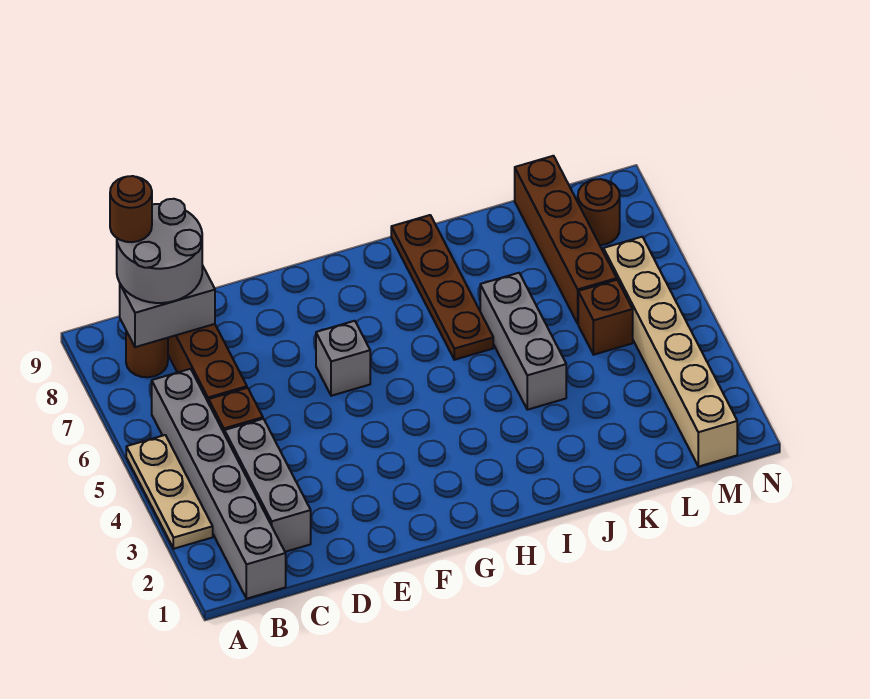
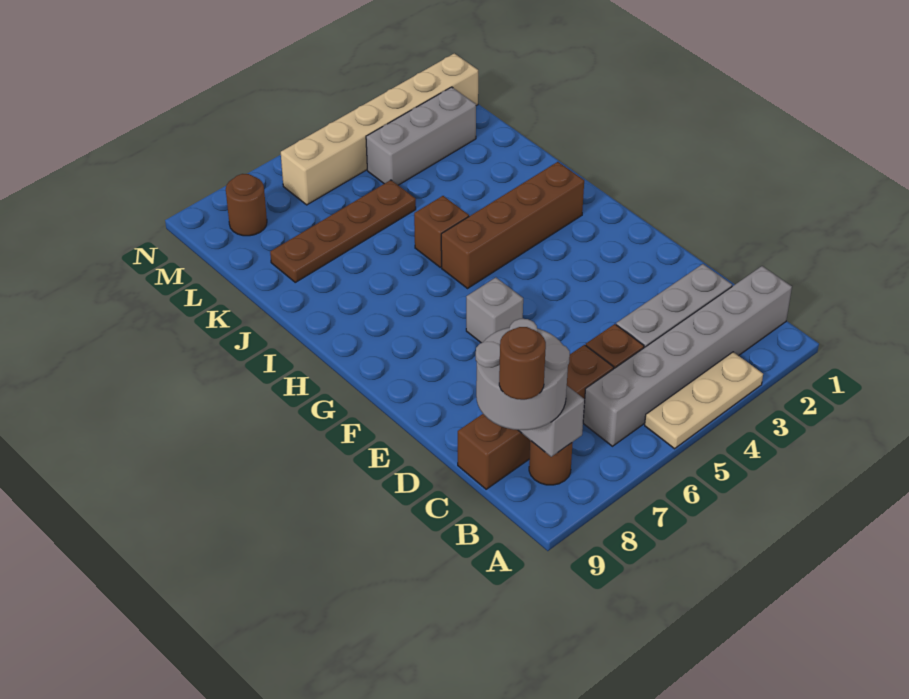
brown plate I6:I9 level 1 -> brown plate K5:K8 level 1
grey brick J4:J6 level 1 -> grey brick L2:L4 level 1
brown brick L5 level 1 -> brown brick I5 level 1
brown brick L6:L9 level 1 -> brown brick H2:H5 level 1

